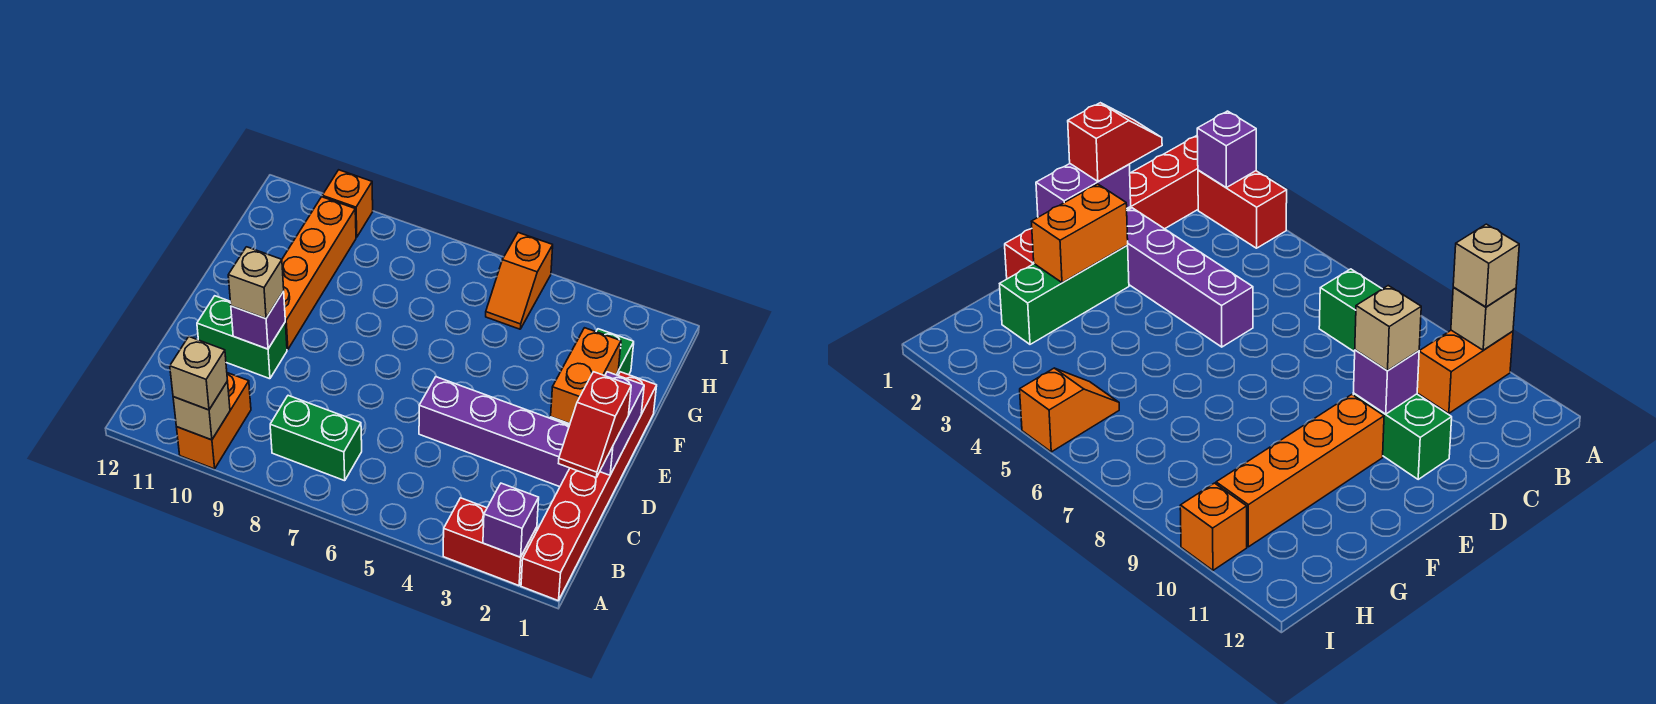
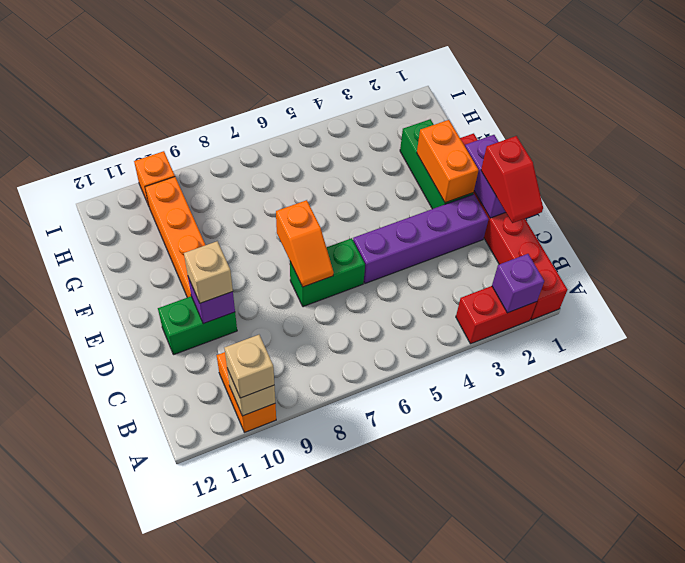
green brick B7:B8 level 1 -> green brick D6:D7 level 1
orange slope H5:I5 level 1 top I -> orange slope D7:E7 level 2 top E

